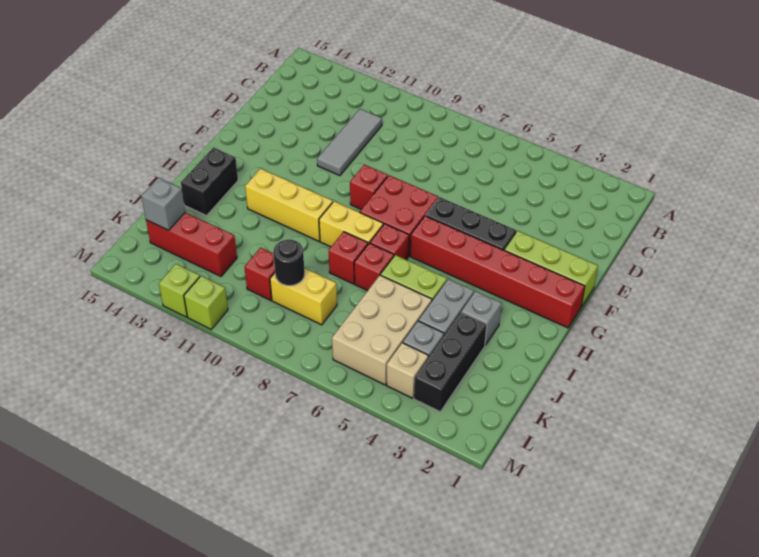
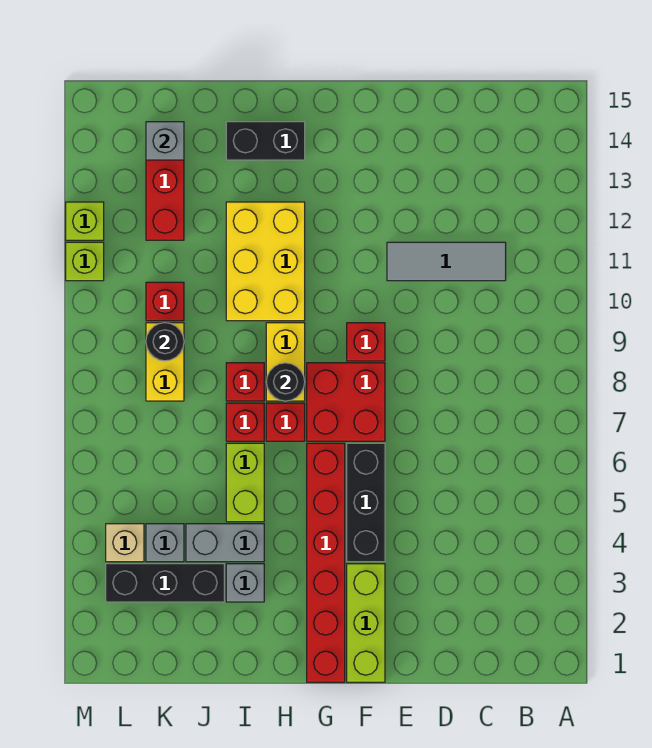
none -> black round brick H8 level 2
yellow brick H10:H12 level 1 -> yellow brick H10:I12 level 1
tan brick J5:L6 level 1 -> none

